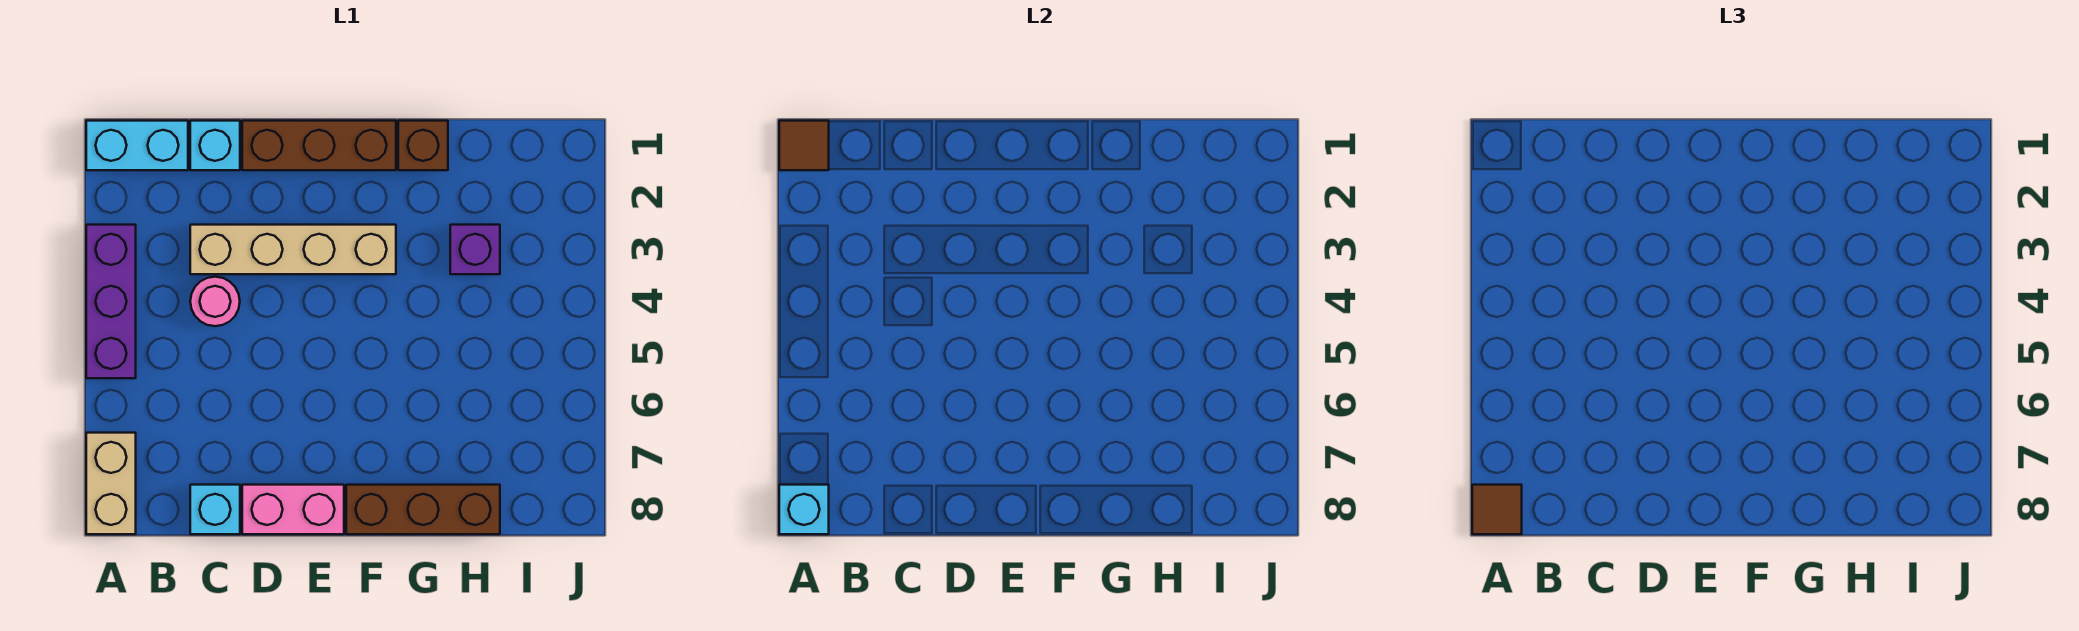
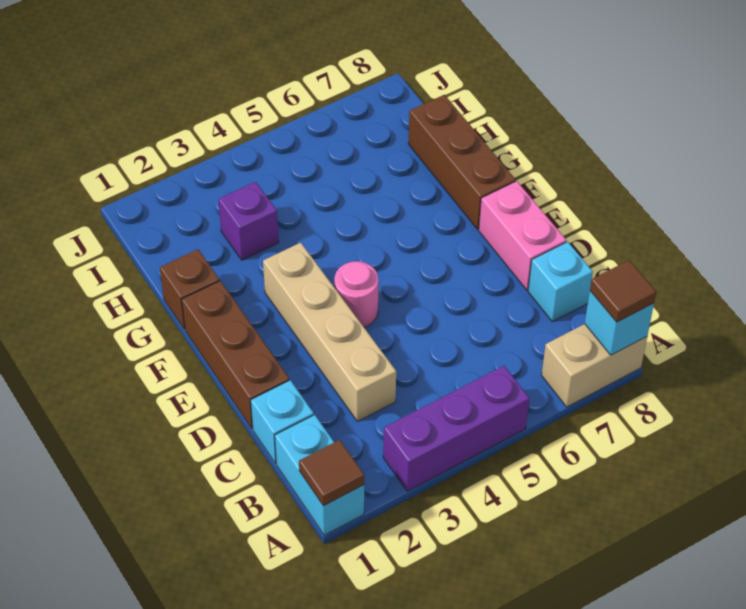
pink round brick C4 level 1 -> pink round brick E4 level 1

